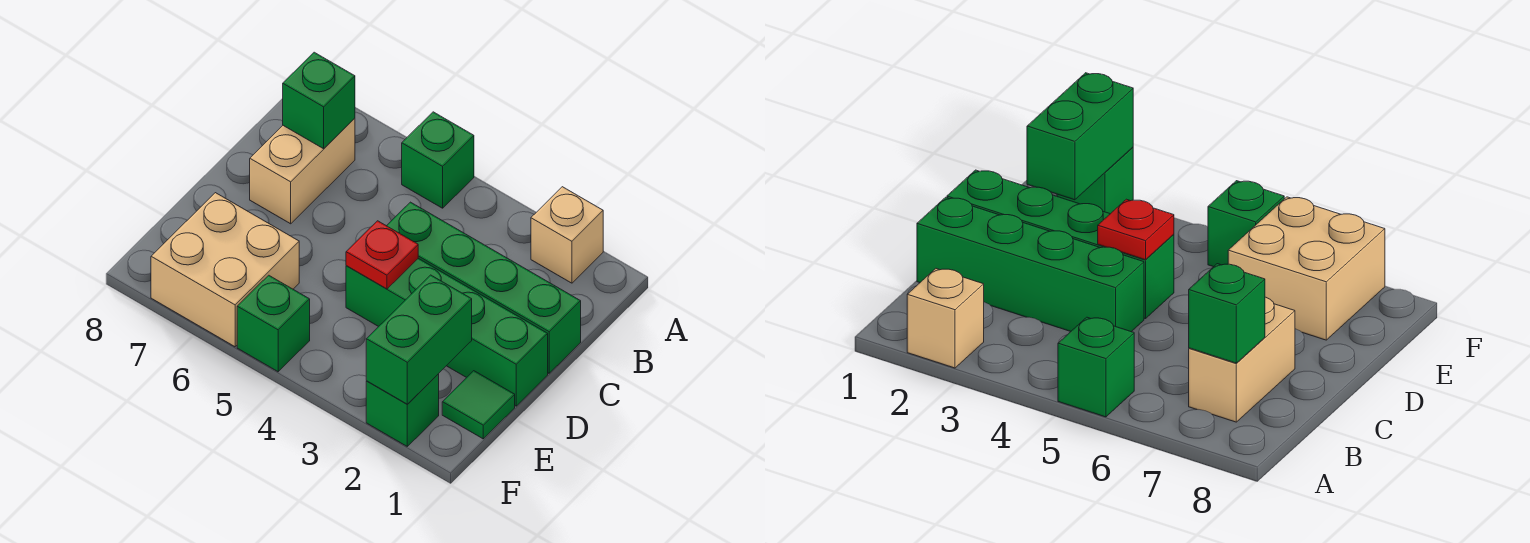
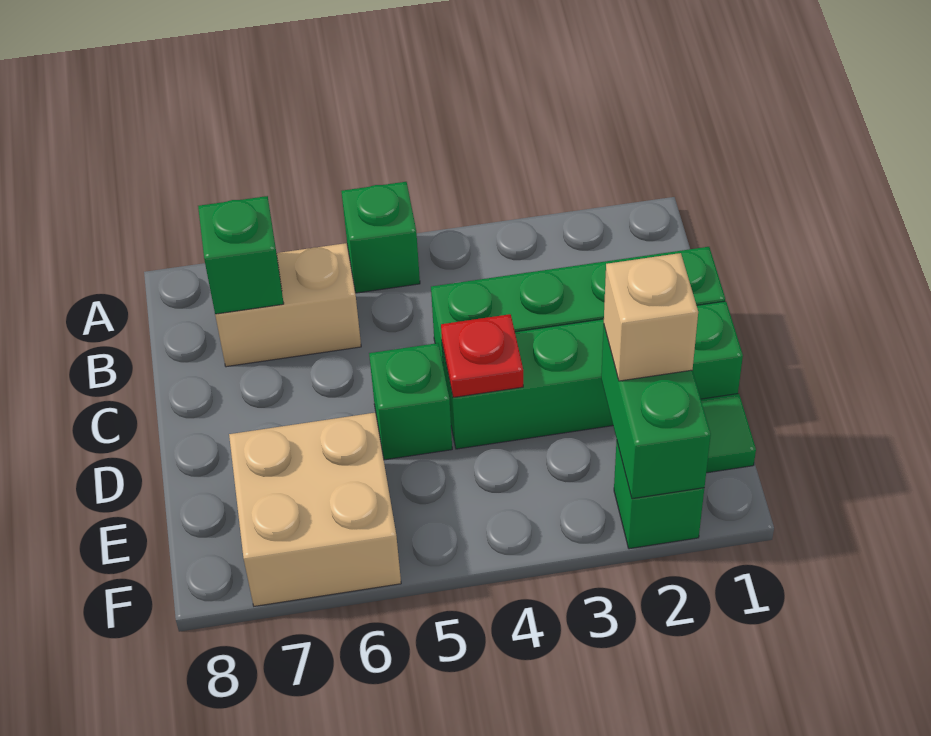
tan brick A2 level 1 -> tan brick E2 level 3
tan brick B7:C7 level 1 -> tan brick B6:B7 level 1
green brick F5 level 1 -> green brick D5 level 1

